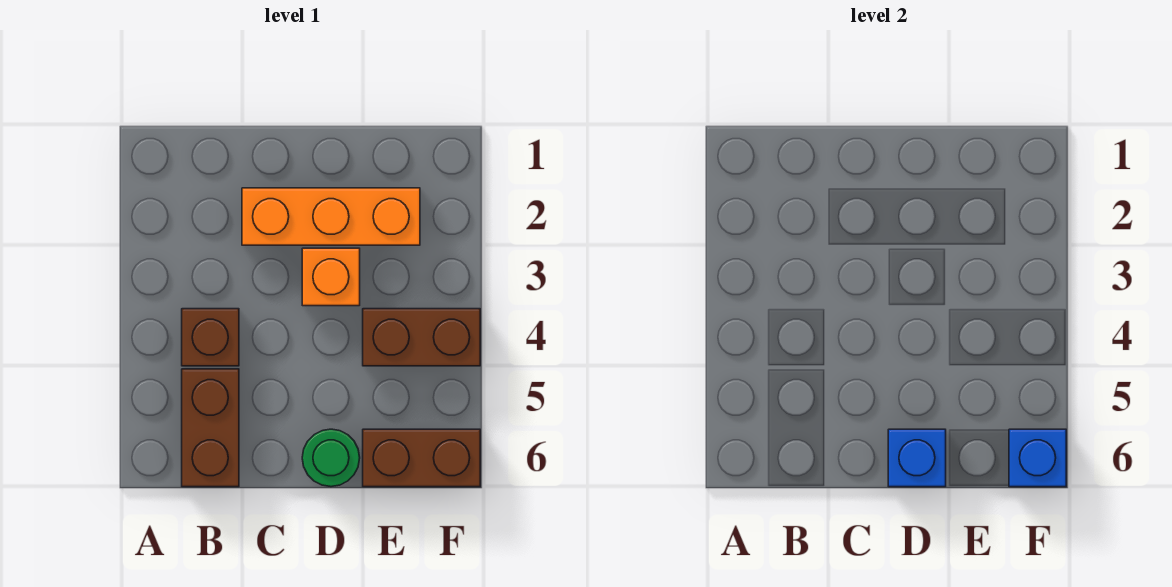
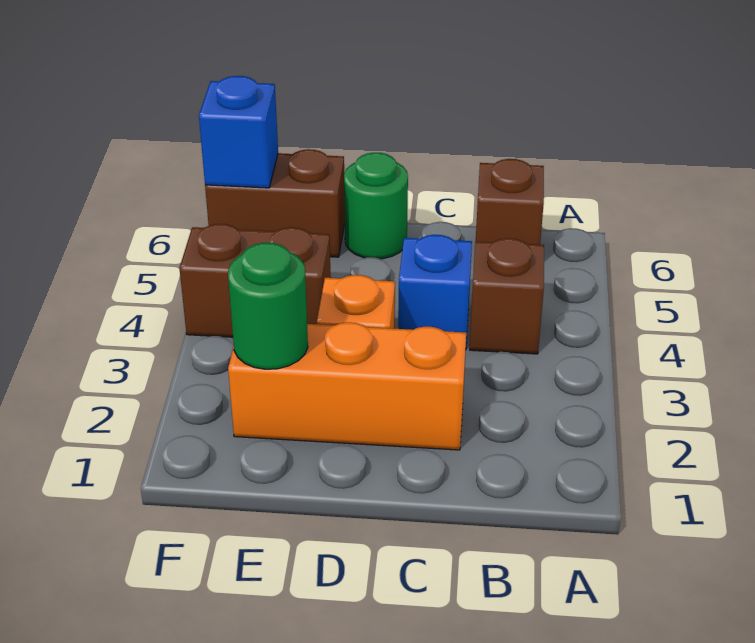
brown brick B5:B6 level 1 -> brown brick B6 level 1
blue brick D6 level 2 -> blue brick C4 level 1
none -> green round brick E2 level 2

